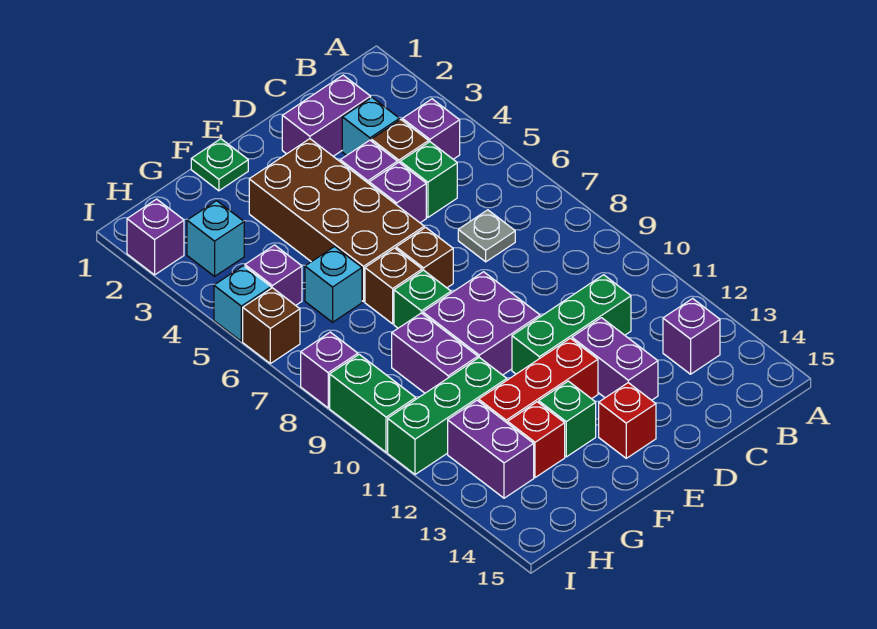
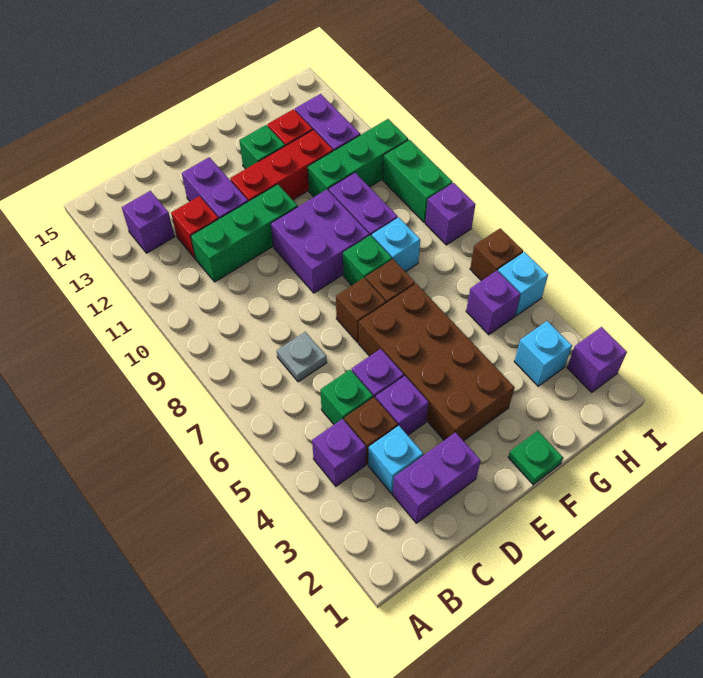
red brick E14 level 1 -> red brick C12 level 1
cyan brick G6 level 1 -> cyan brick G8 level 1

